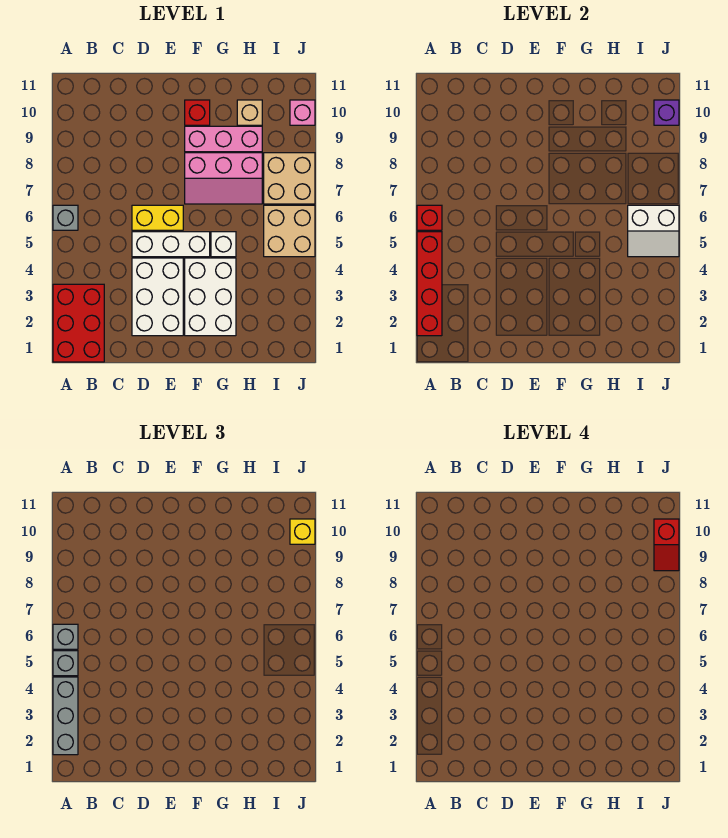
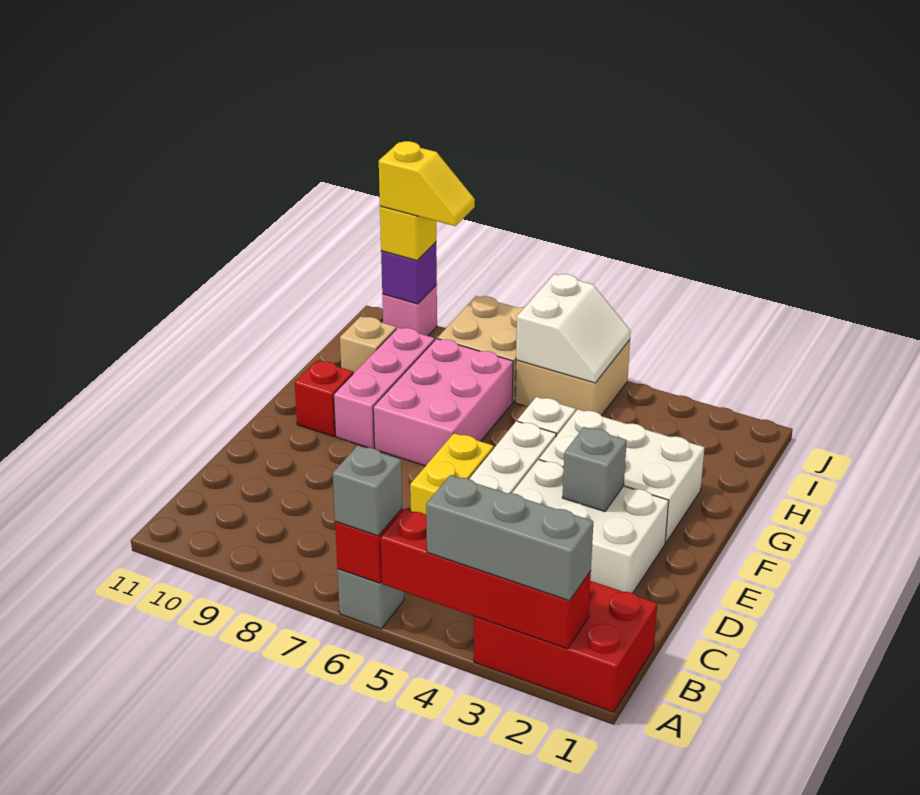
grey brick A5 level 3 -> grey brick E3 level 2
pink slope F7:H8 level 1 top 8 -> pink brick F7:H8 level 1
red slope J9:J10 level 4 top 10 -> yellow slope J9:J10 level 4 top 10

